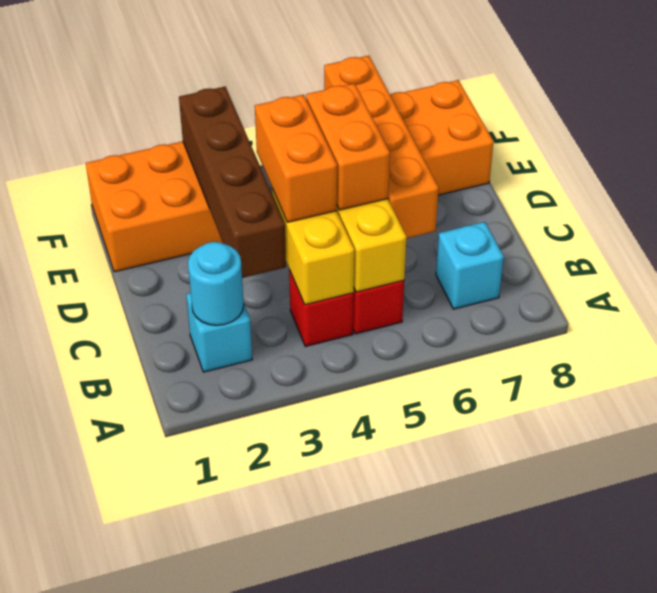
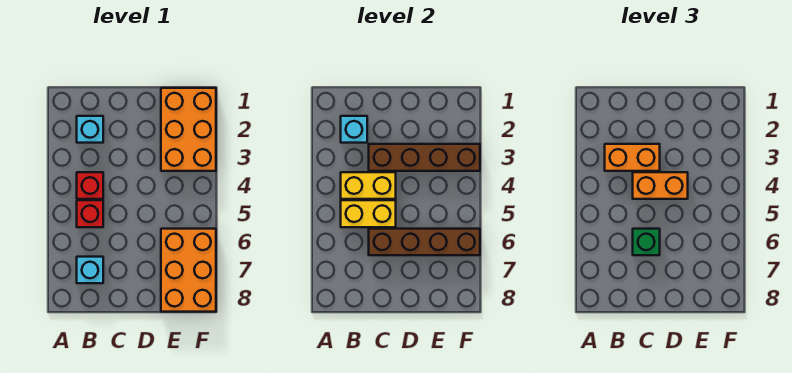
cyan round brick B2 level 2 -> cyan brick B2 level 2
orange brick C5:D5 level 3 -> orange brick B3:C3 level 3
orange brick C6:F6 level 2 -> brown brick C6:F6 level 2
none -> green brick C6 level 3

